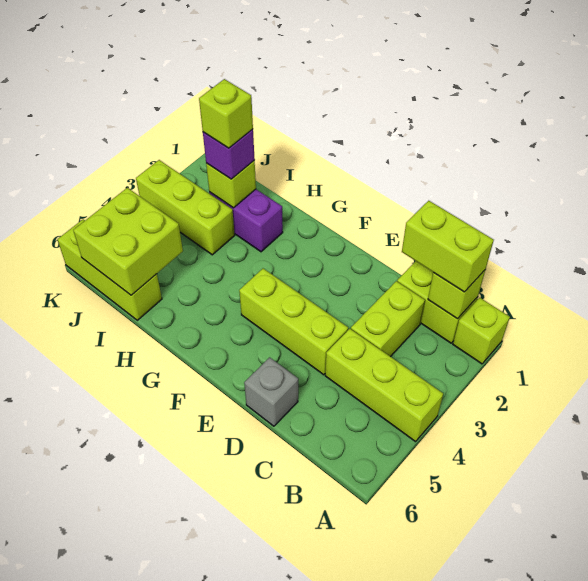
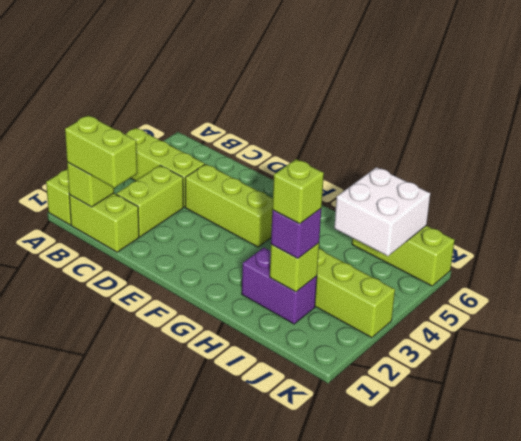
grey brick D6 level 1 -> none
lime brick I5:J6 level 2 -> white brick I5:J6 level 2

